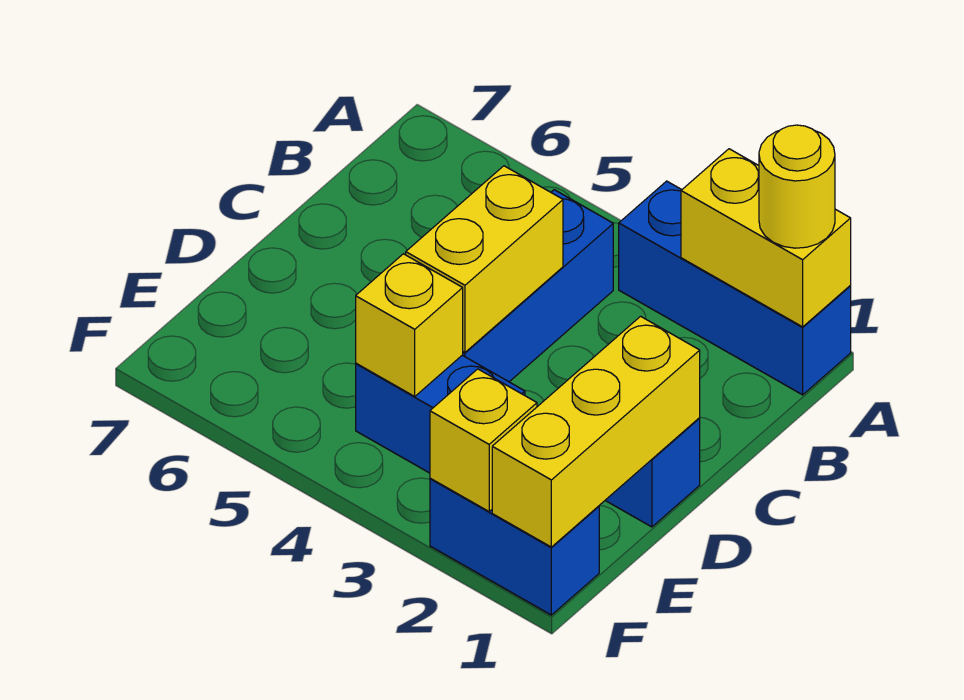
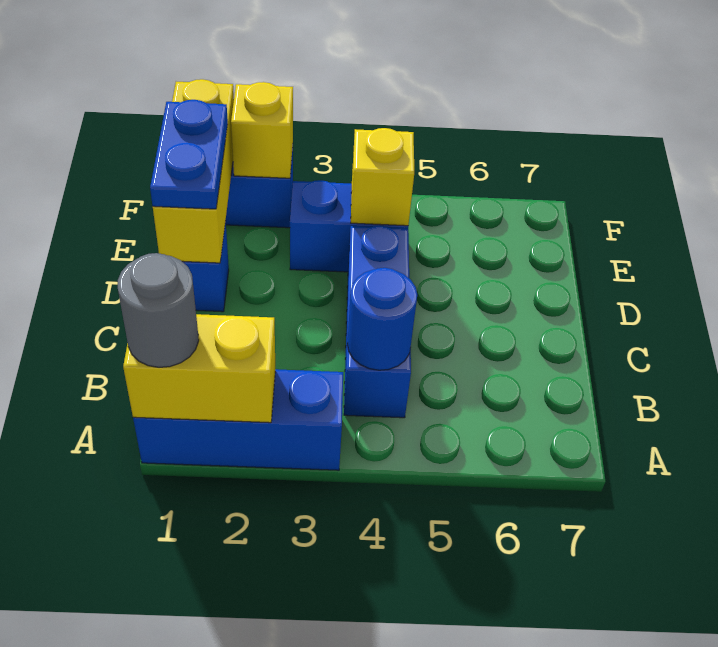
yellow round brick A1 level 3 -> grey round brick A1 level 3
none -> blue round brick B4 level 2
yellow brick C4:D4 level 2 -> none
none -> blue plate D1:E1 level 3

